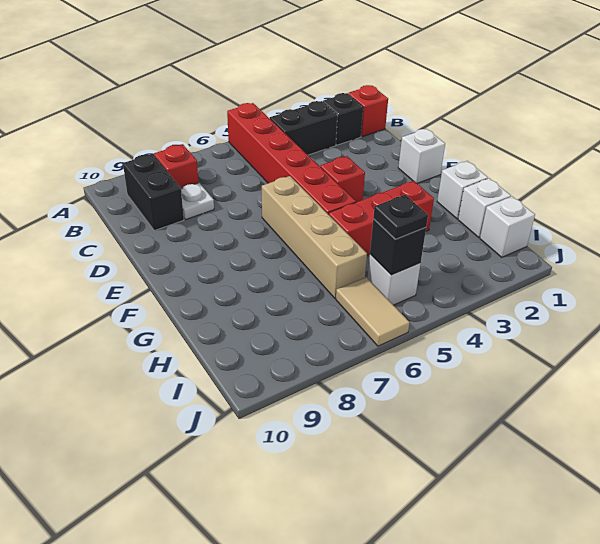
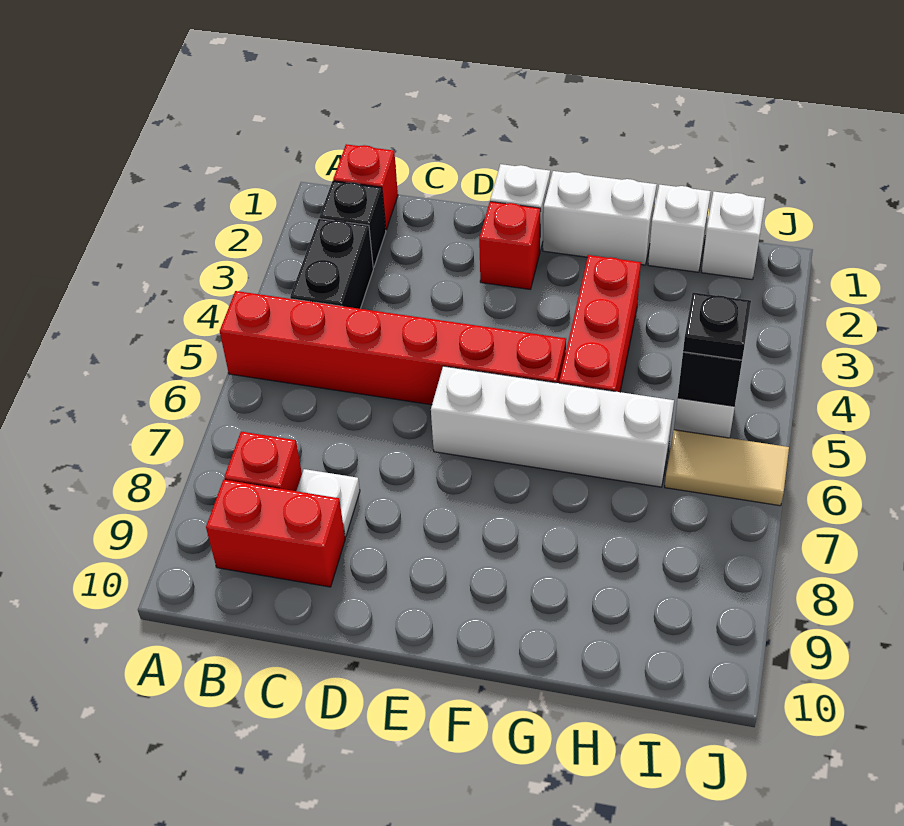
black brick B9:C9 level 1 -> red brick B9:C9 level 1
red brick E4 level 1 -> red brick E2 level 1
tan brick E6:H6 level 1 -> white brick E6:H6 level 1
white brick G1 level 1 -> white brick F1:G1 level 1

